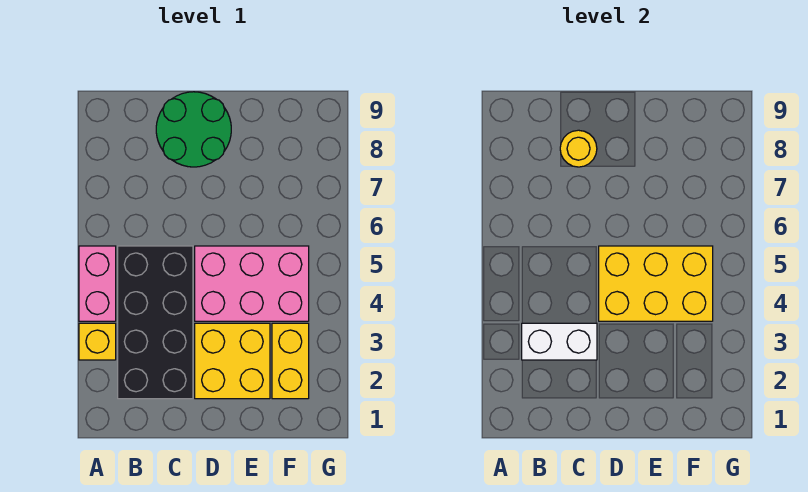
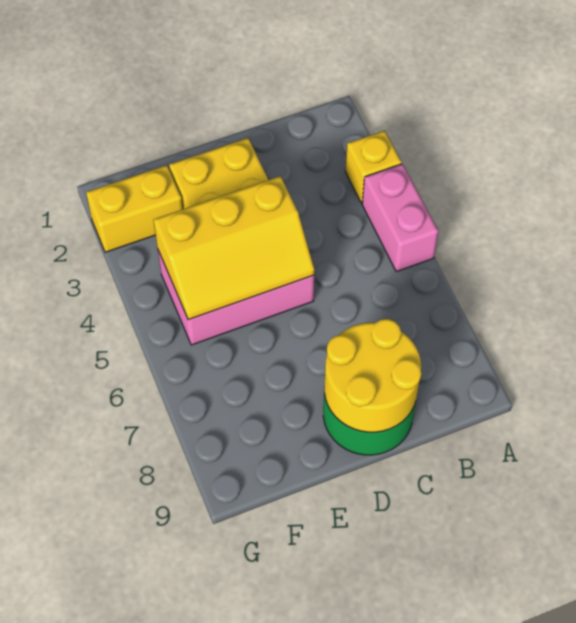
black brick B2:C5 level 1 -> none
white brick B3:C3 level 2 -> none
yellow round brick C8 level 2 -> yellow round brick C8:D9 level 2
yellow brick D4:F5 level 2 -> yellow slope D4:F5 level 2 top 4
yellow brick F2:F3 level 1 -> yellow brick F2:G2 level 1

